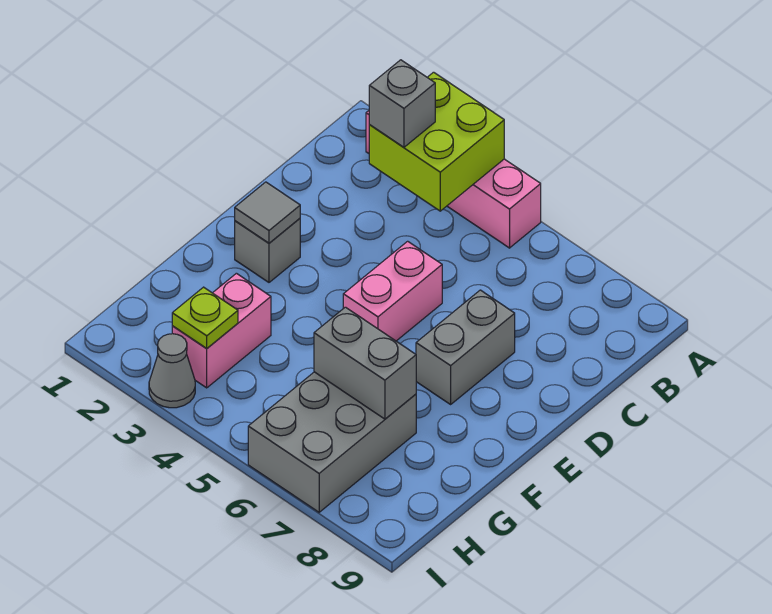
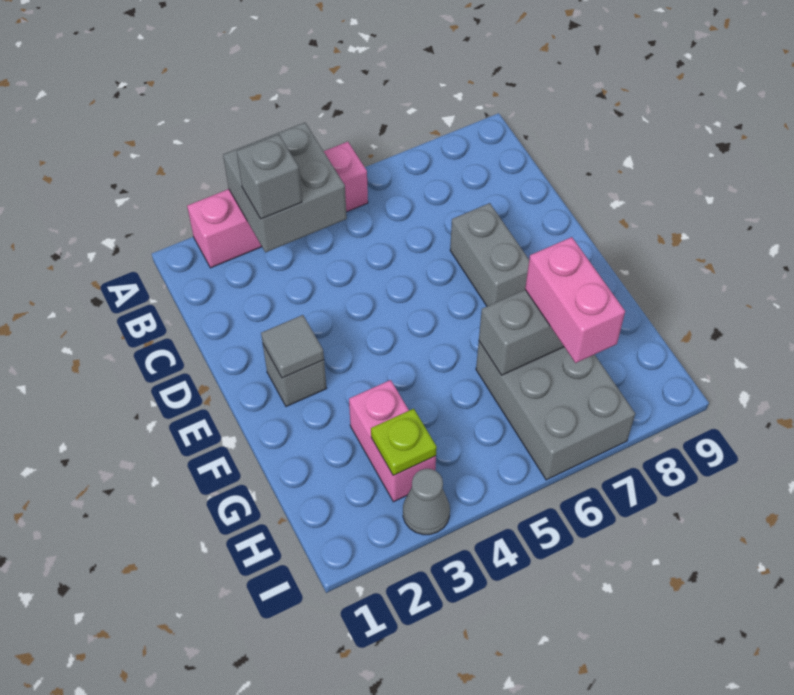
lime brick A3:B4 level 2 -> grey brick A3:B4 level 2
pink brick D5:E5 level 1 -> pink brick G7:H7 level 3

